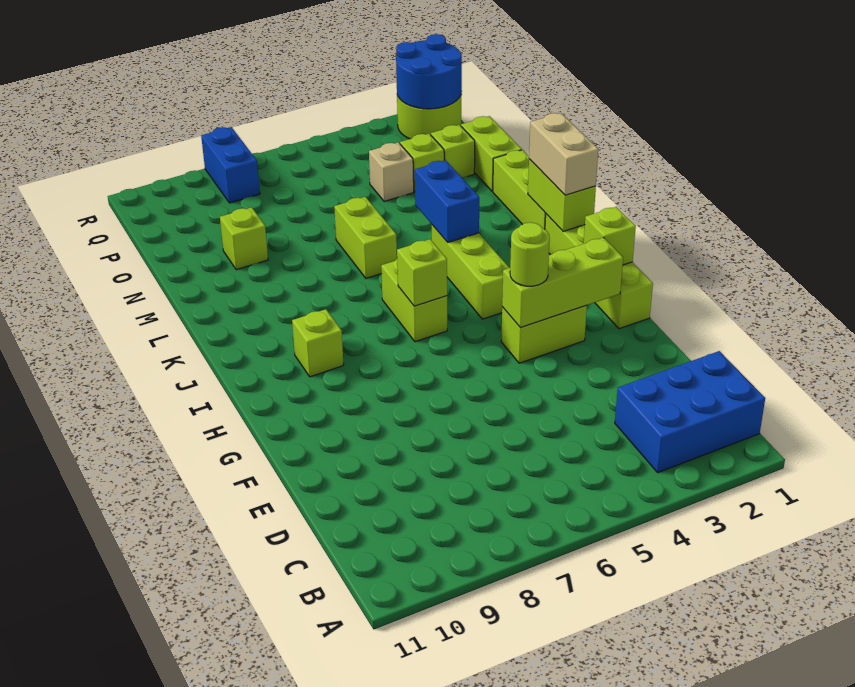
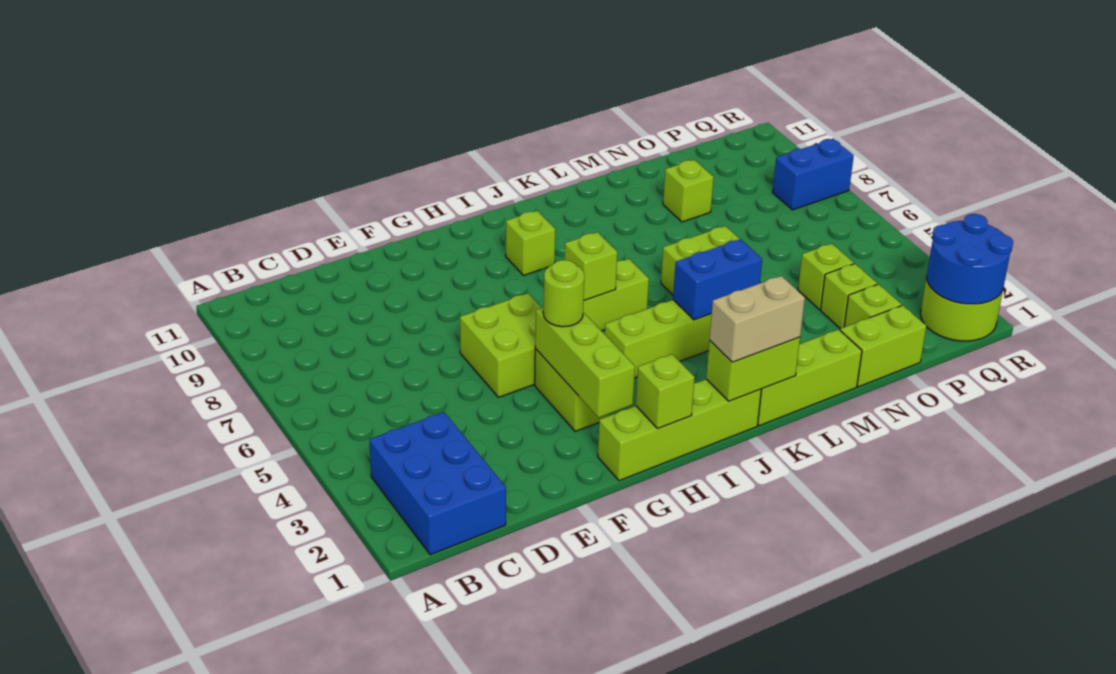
none -> lime brick F5:G6 level 1
tan brick O4 level 1 -> lime brick O4 level 1

